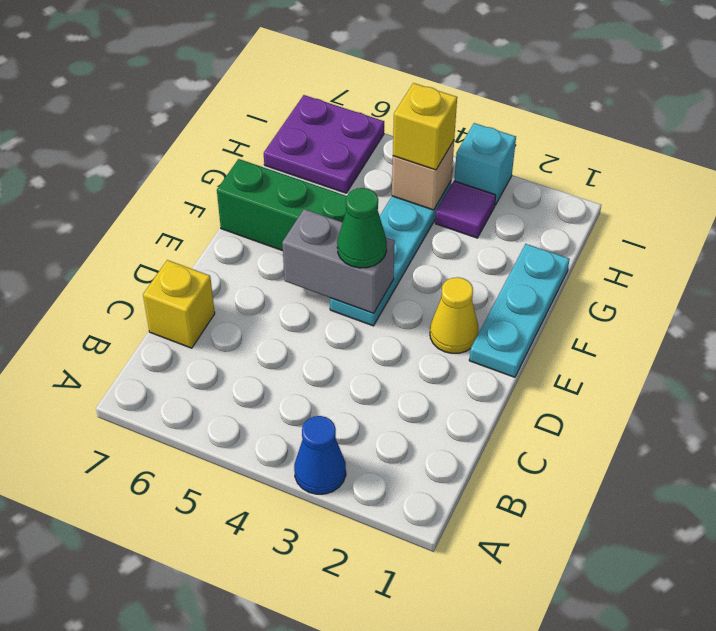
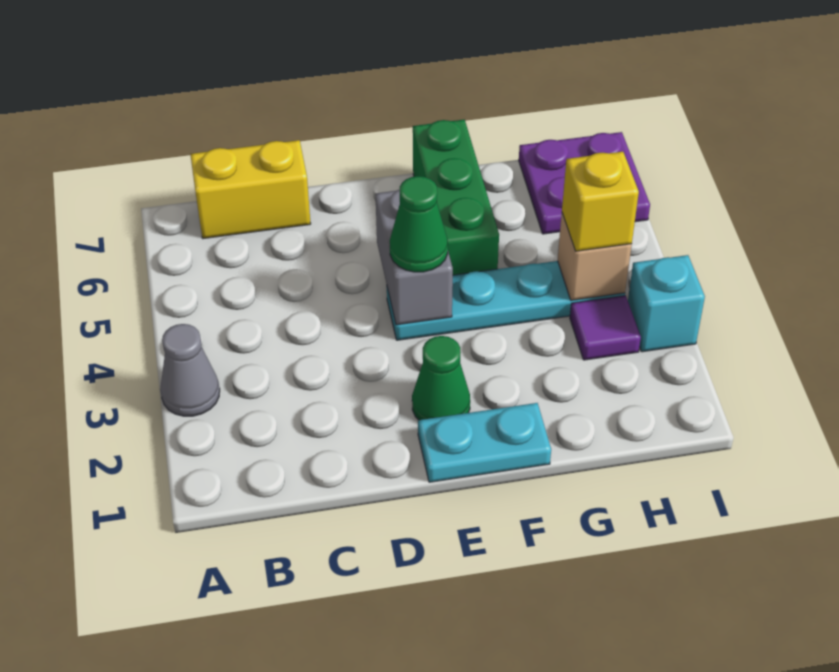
blue cone A3 level 1 -> grey cone A3 level 1
yellow brick C7 level 1 -> yellow brick B7:C7 level 1
cyan plate E1:G1 level 1 -> cyan plate E1:F1 level 1
yellow cone E2 level 1 -> green cone E2 level 1

